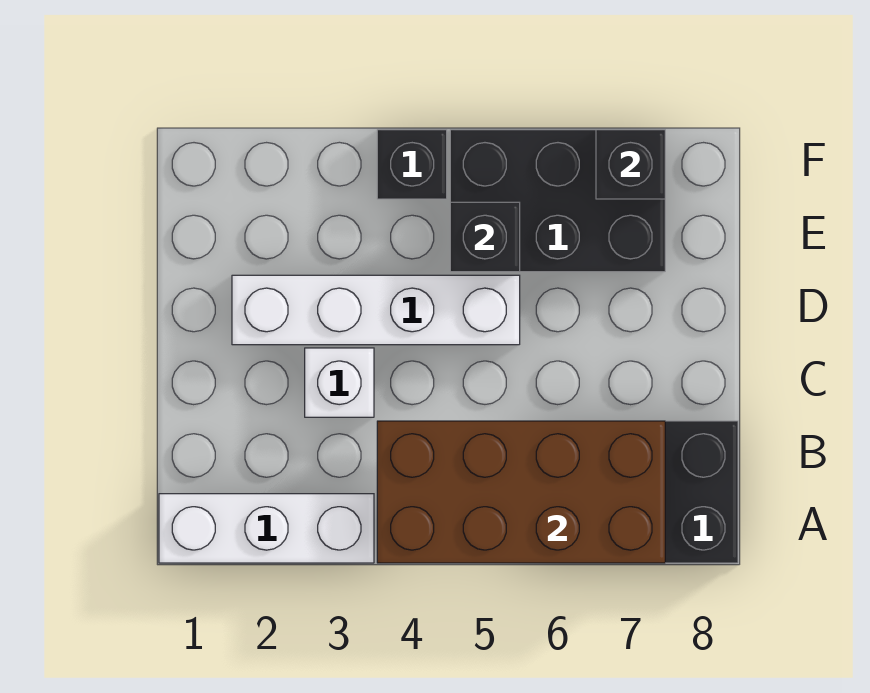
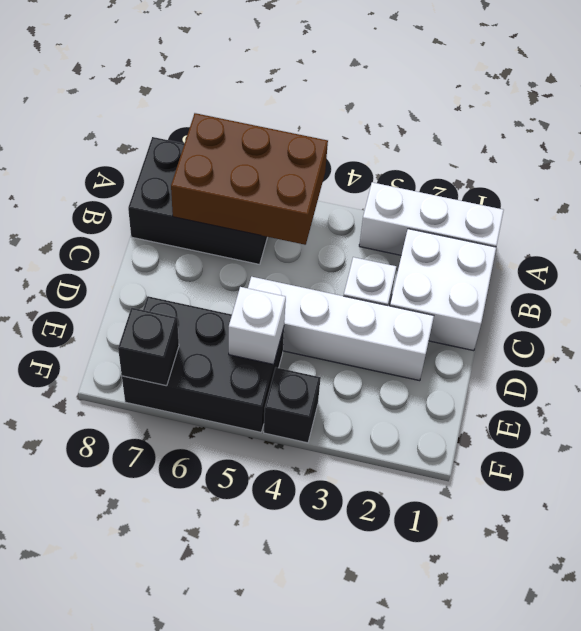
brown brick A4:B7 level 2 -> brown brick A5:B7 level 2
none -> white brick B1:C2 level 1
black brick E5 level 2 -> white brick E5 level 2

